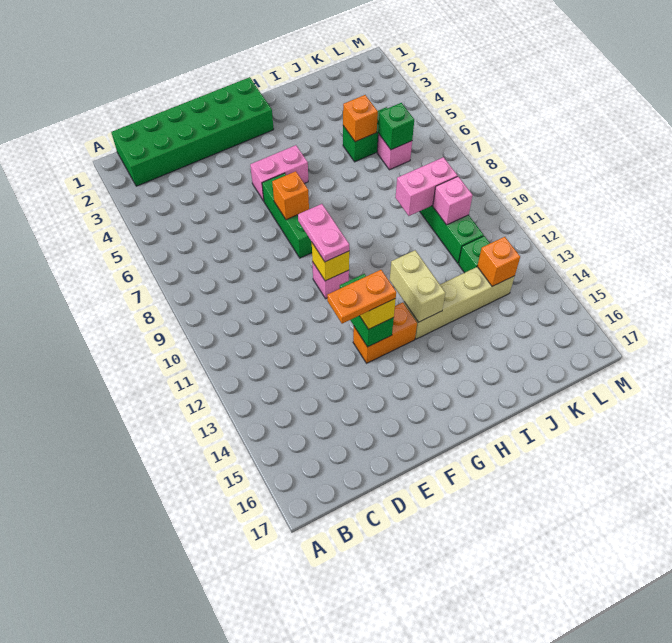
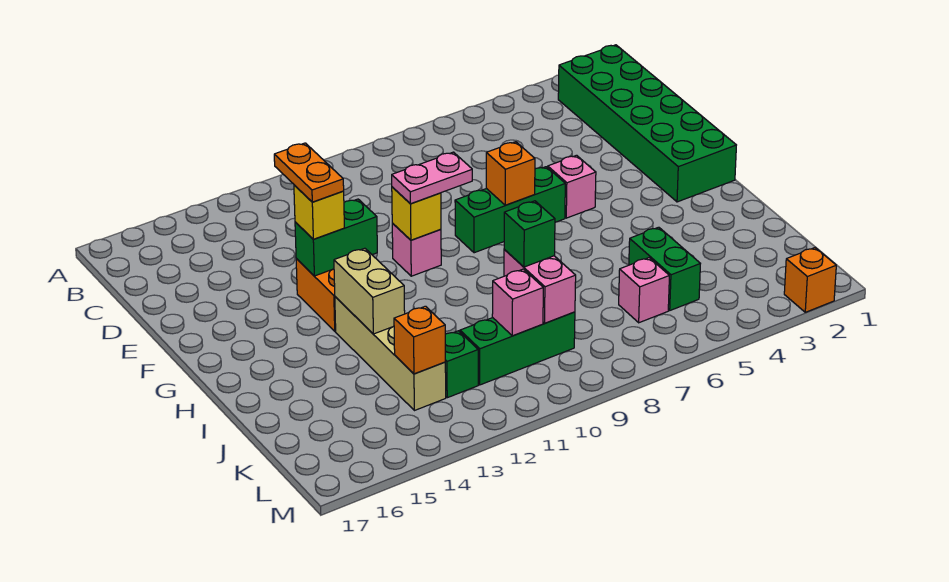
pink brick F5:G5 level 1 -> pink brick F5 level 1
tan brick H12:H13 level 2 -> tan brick H13:I13 level 2
orange brick J5 level 2 -> orange brick M2 level 1
green brick K6 level 2 -> green brick J9 level 3

